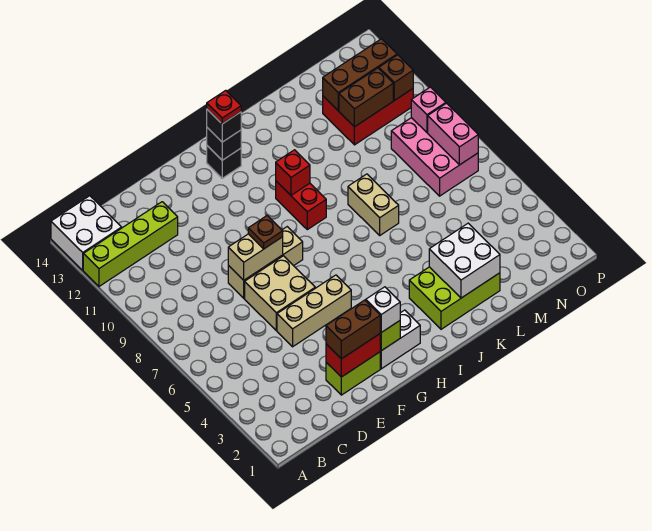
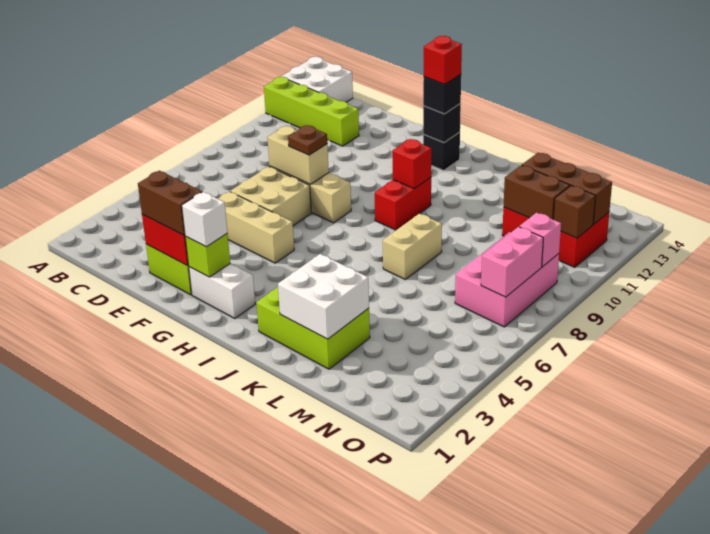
red plate H13 level 4 -> red brick H13 level 4

